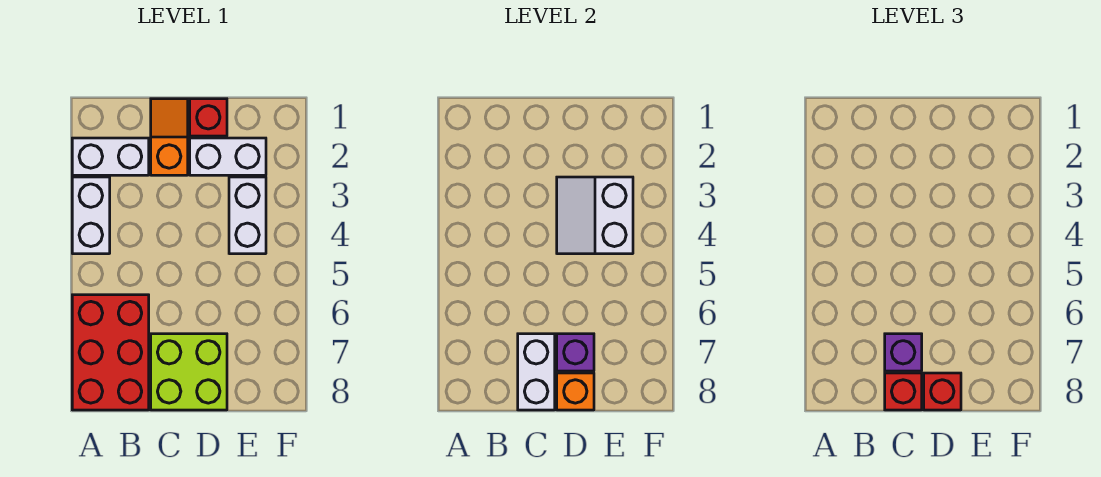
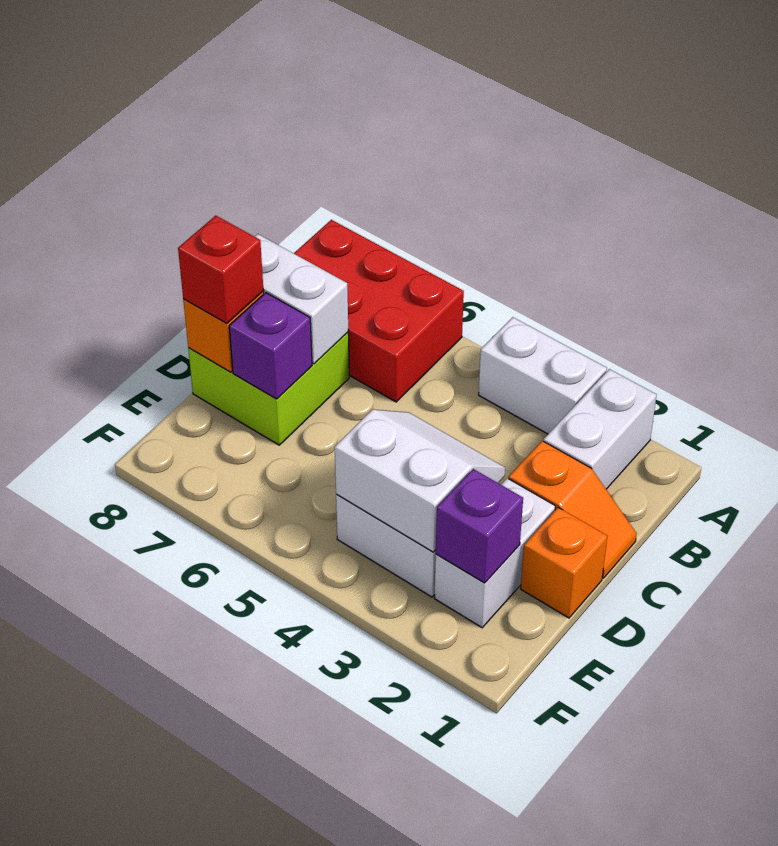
purple brick C7 level 3 -> purple brick E2 level 2
red brick C8 level 3 -> none
red brick D1 level 1 -> orange brick D1 level 1

